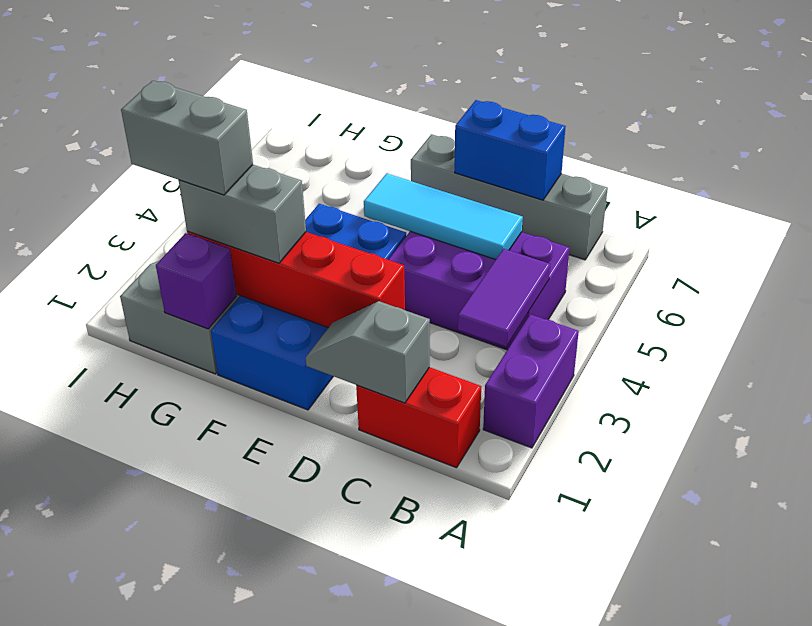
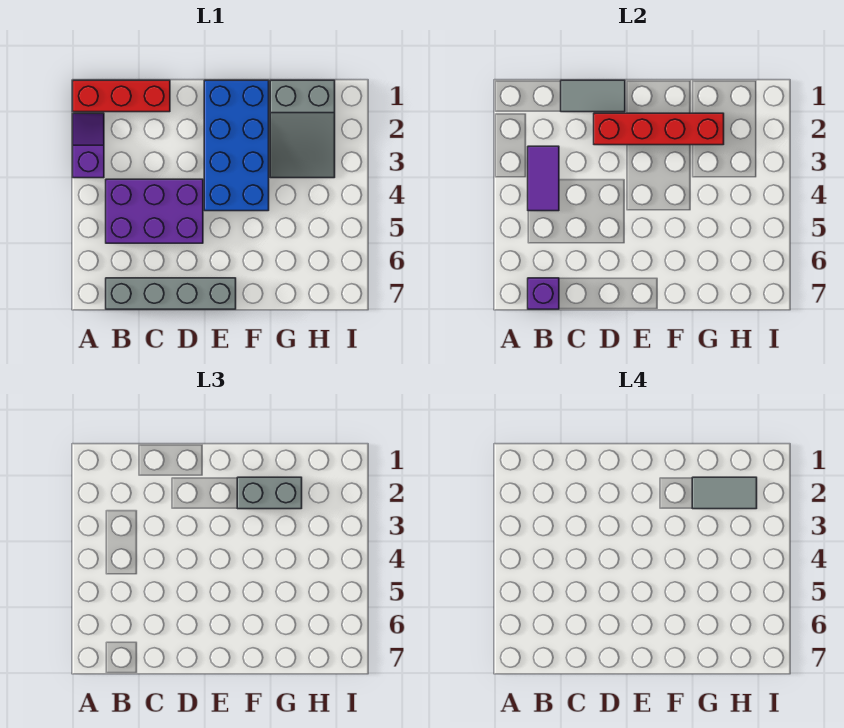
purple brick A2:A3 level 1 -> purple slope A2:A3 level 1 top 3
red brick B1:C1 level 1 -> red brick A1:C1 level 1
grey slope C1:D1 level 2 top C -> grey tile C1:D1 level 2
cyan tile C5:E5 level 2 -> none
blue brick C7:D7 level 2 -> none
purple brick G1 level 2 -> purple brick B7 level 2
grey brick G2:H2 level 4 -> grey tile G2:H2 level 4

